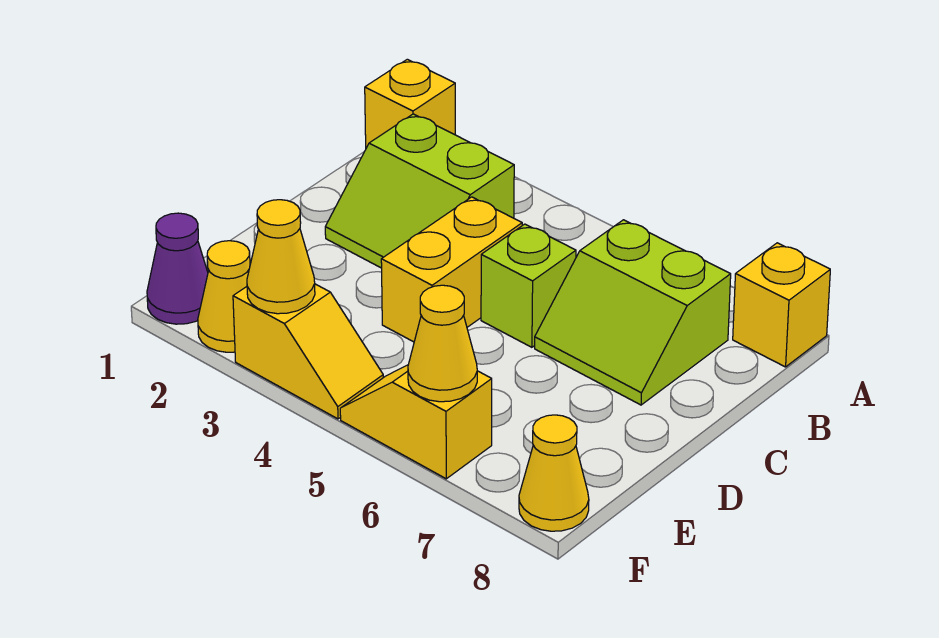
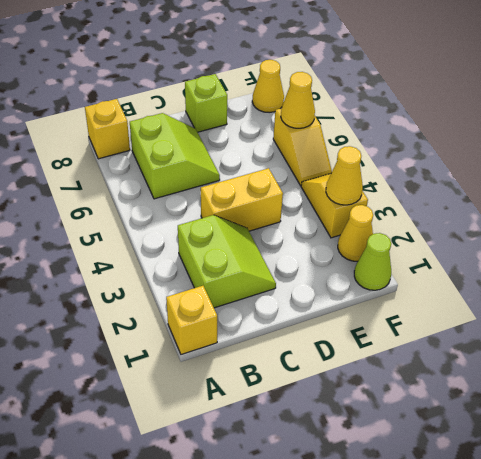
lime brick C5 level 1 -> lime brick D8 level 1
purple cone F1 level 1 -> lime cone F1 level 1

